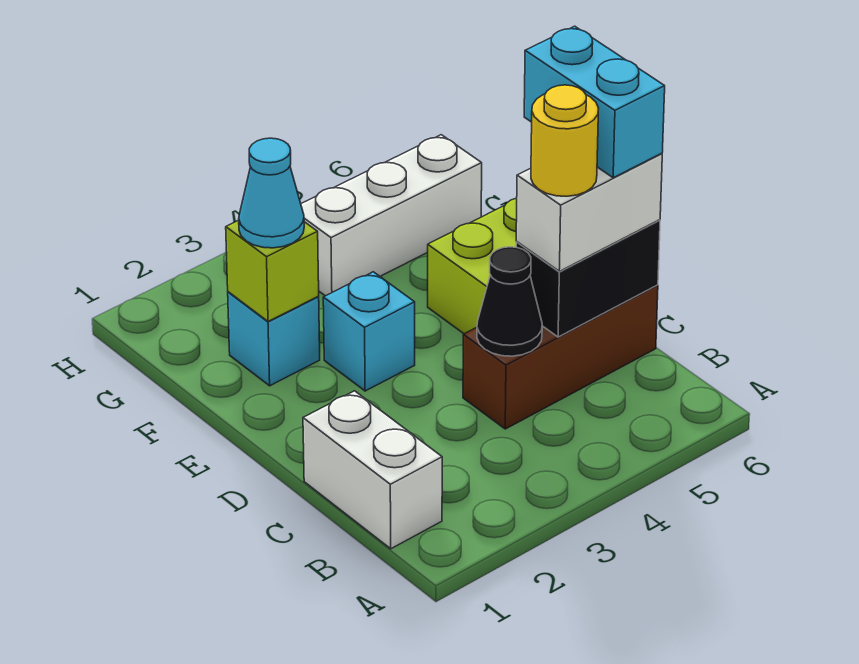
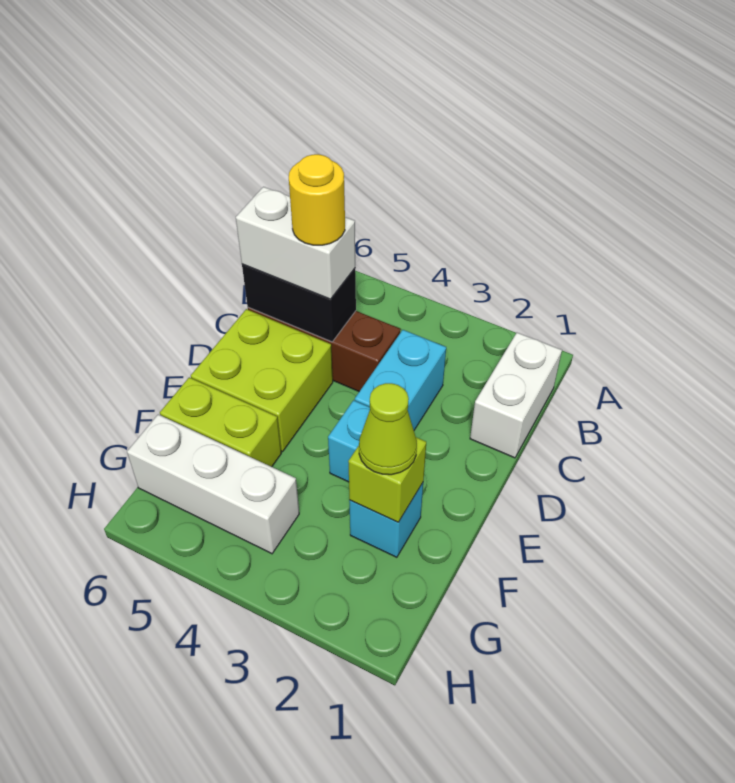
black cone C4 level 2 -> none
cyan brick C6:D6 level 4 -> cyan brick C3:D3 level 1
cyan cone F2 level 3 -> lime cone F2 level 3
none -> lime brick F5:F6 level 1

